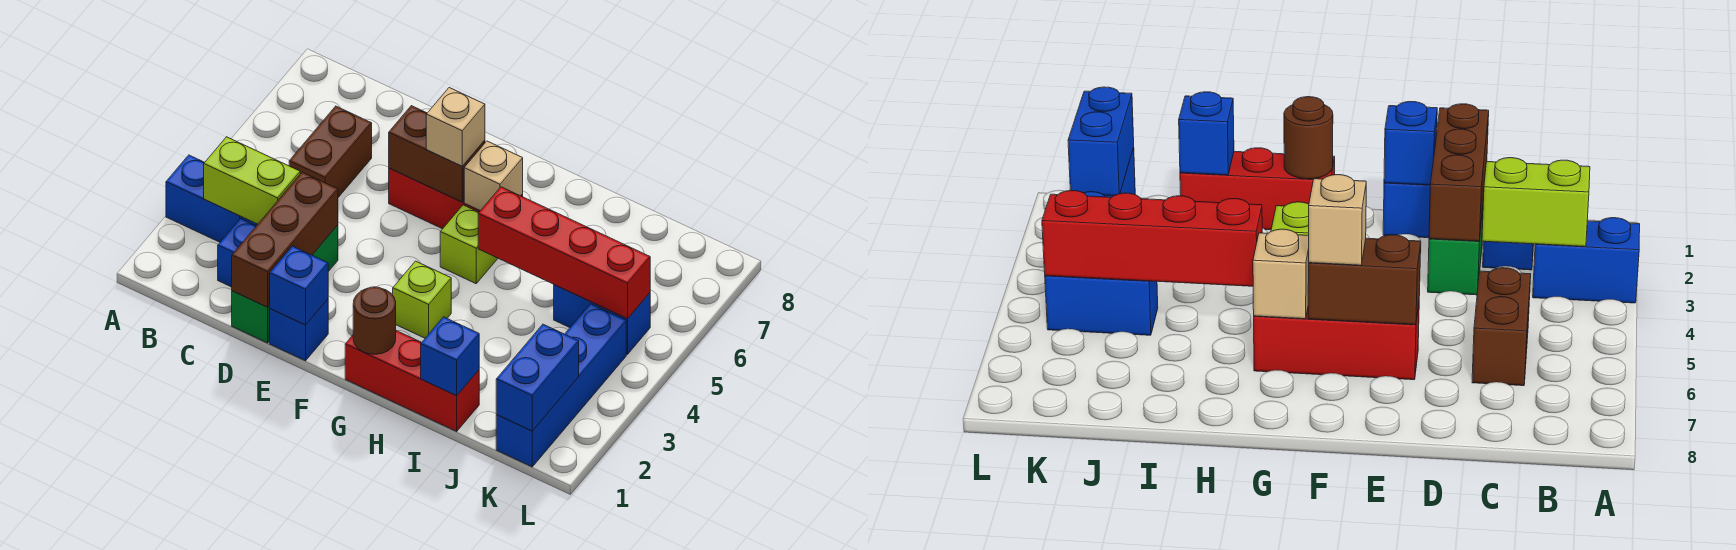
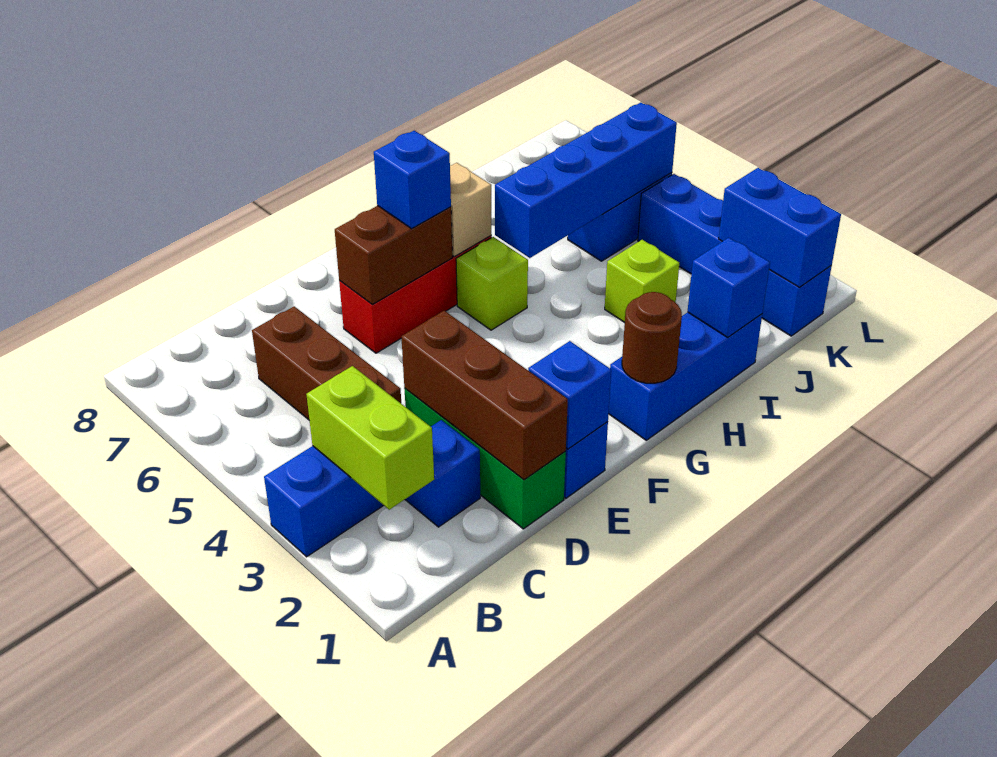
lime brick B3:C3 level 2 -> lime brick B2:B3 level 2
brown brick C5:C6 level 1 -> brown brick C4:C6 level 1
tan brick F6 level 3 -> blue brick F6 level 3
red brick G1:I1 level 1 -> blue brick G1:I1 level 1
lime brick G3 level 1 -> lime brick I3 level 1
red brick H5:K5 level 2 -> blue brick H5:K5 level 2

